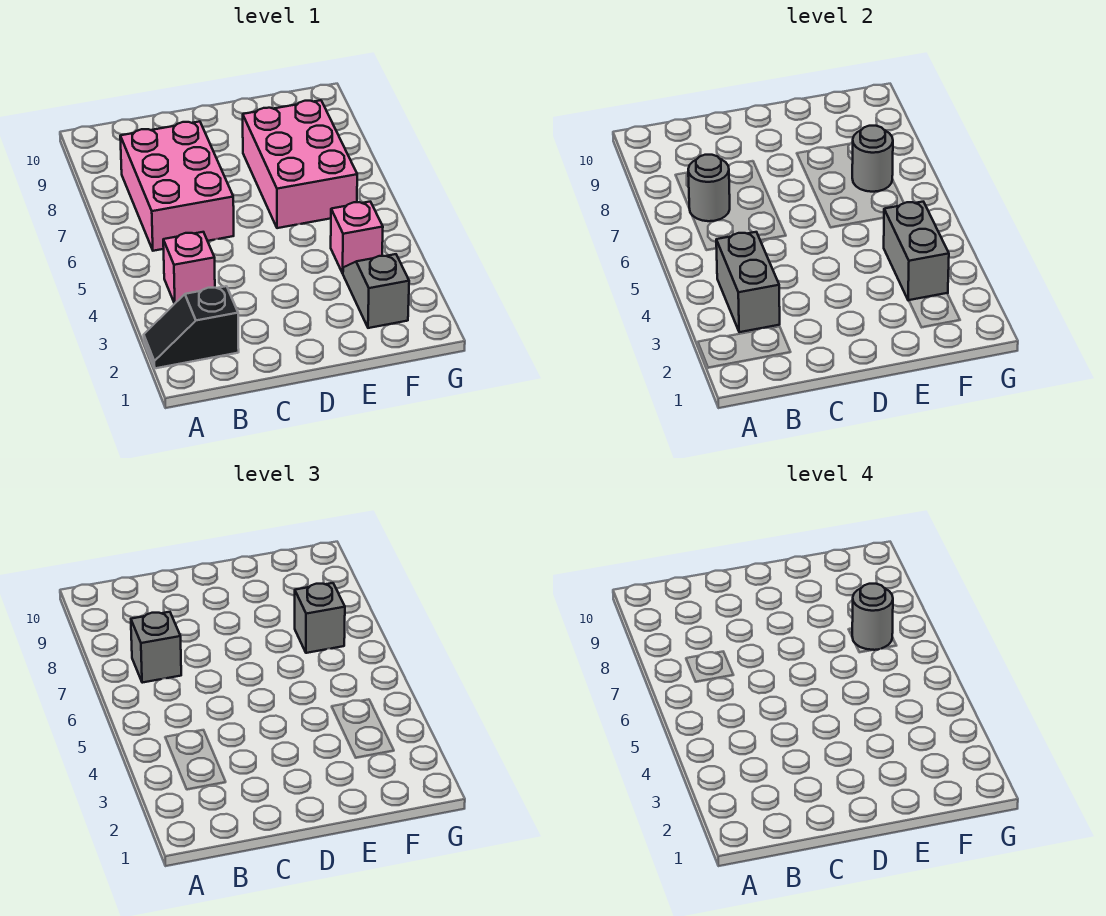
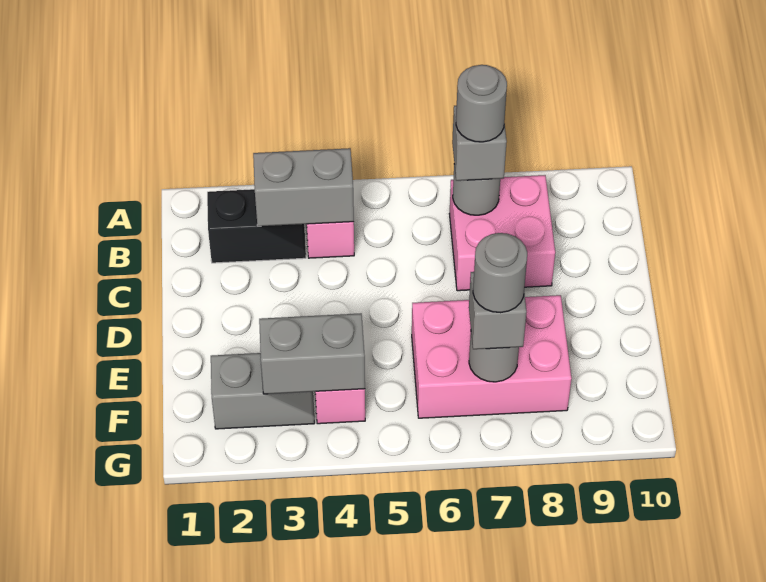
black slope A2:B2 level 1 top B -> black slope B2:B3 level 1 top 2
pink brick B6:C8 level 1 -> pink brick B7:C8 level 1
none -> grey round brick B7 level 4

